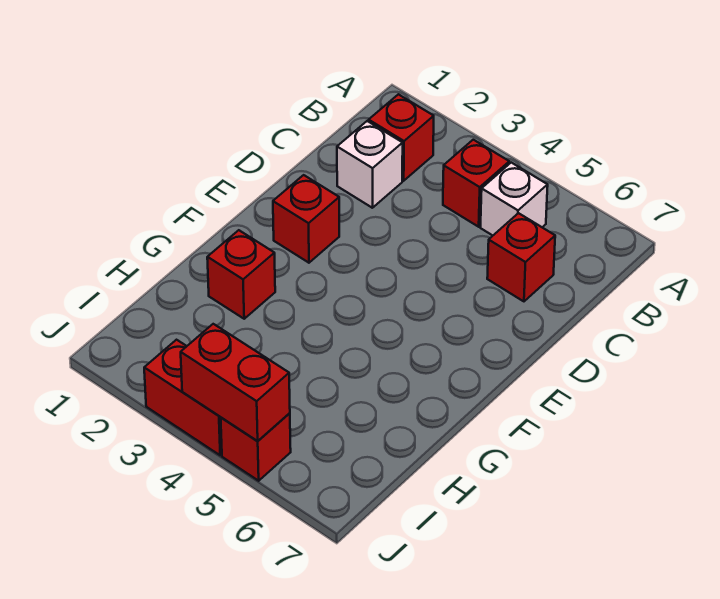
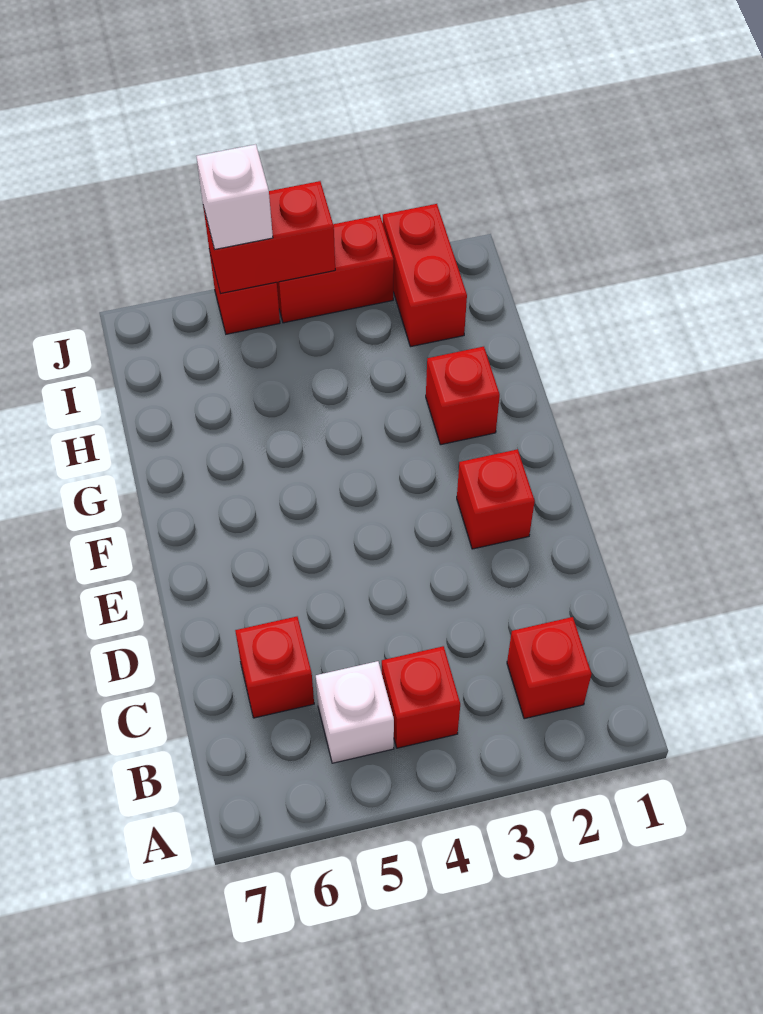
white brick C2 level 1 -> white brick J5 level 3
none -> red brick I2:J2 level 1

